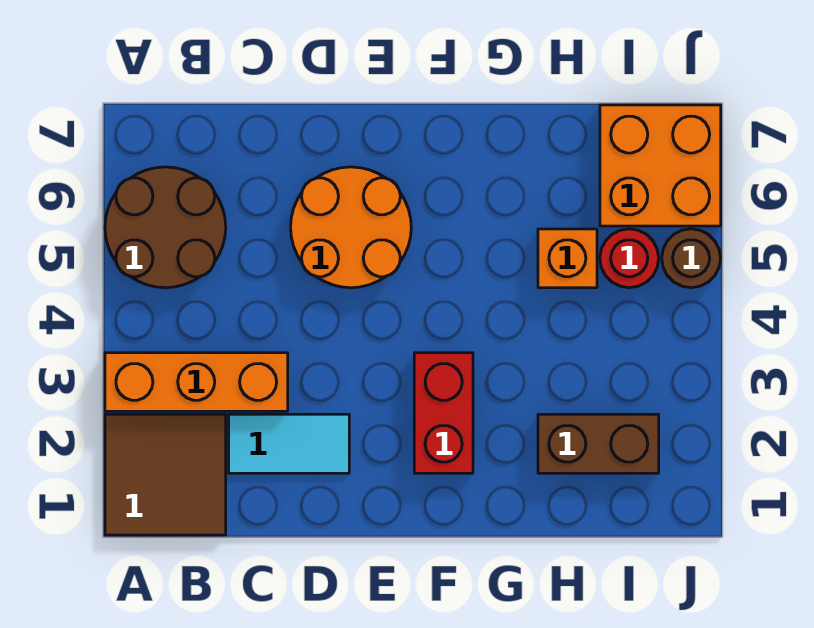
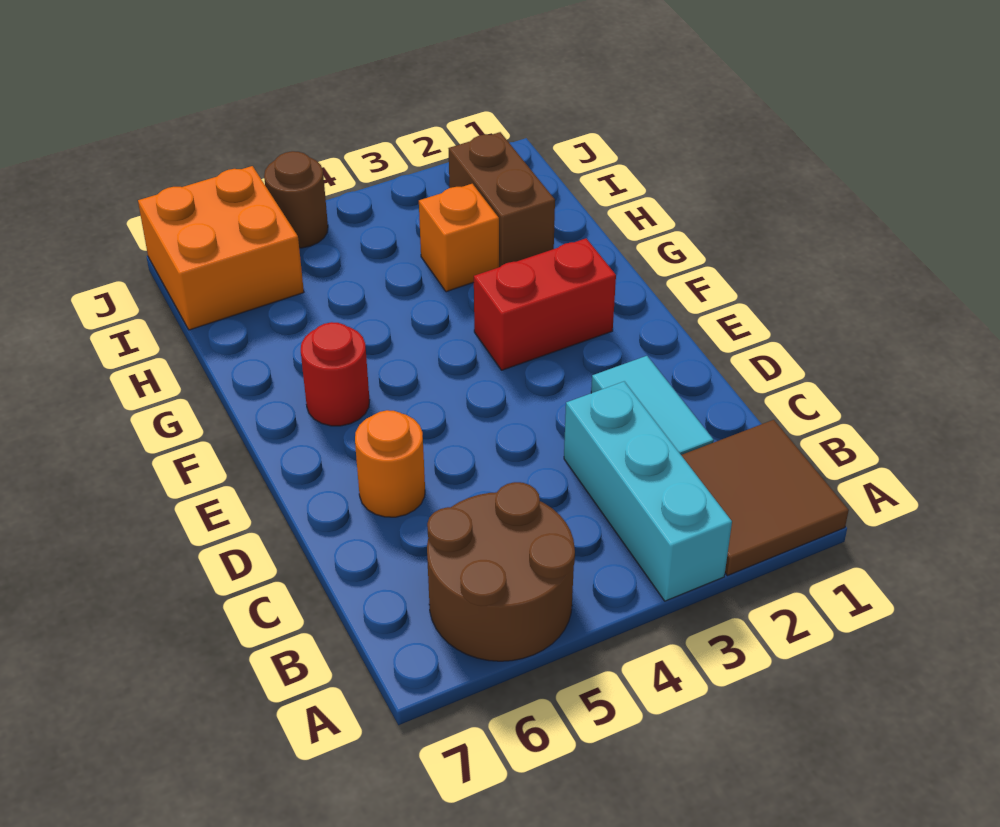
orange brick A3:C3 level 1 -> cyan brick A3:C3 level 1
orange round brick D5:E6 level 1 -> orange round brick D6 level 1
orange brick H5 level 1 -> orange brick H3 level 1
red round brick I5 level 1 -> red round brick F6 level 1

